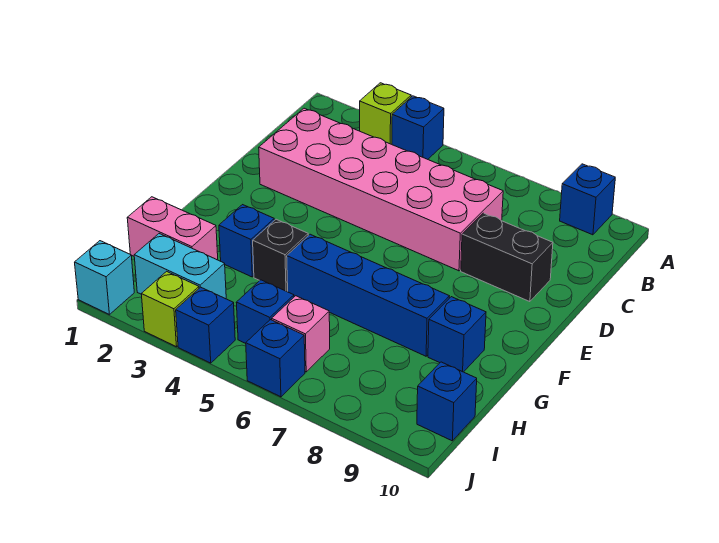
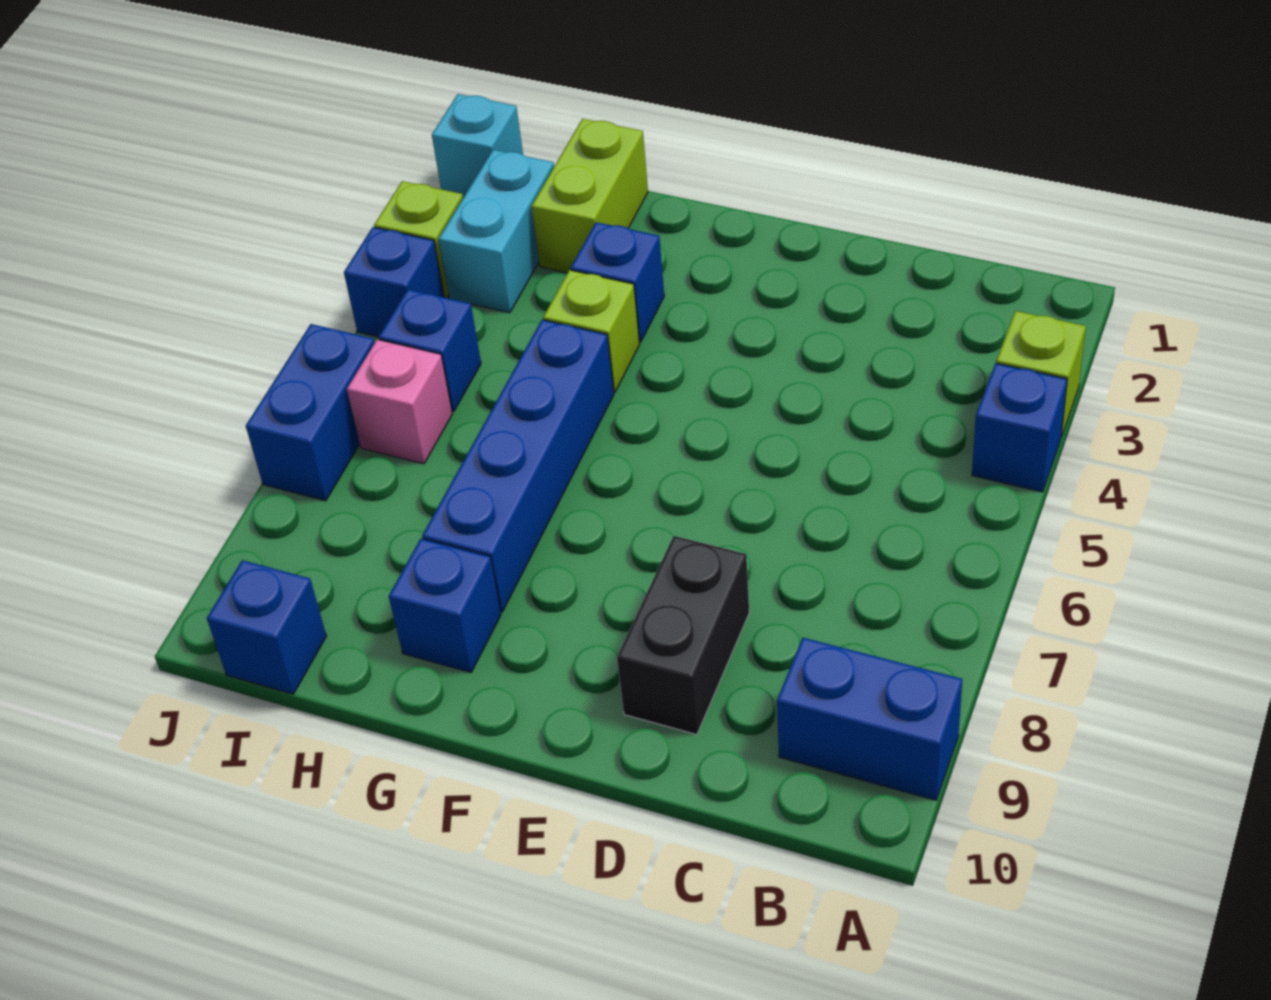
blue brick A9 level 1 -> blue brick A9:B9 level 1
pink brick C2:D7 level 1 -> none
black brick G4 level 1 -> lime brick G4 level 1
pink brick H1:H2 level 1 -> lime brick H1:H2 level 1
blue brick J6 level 1 -> blue brick J6:J7 level 1

